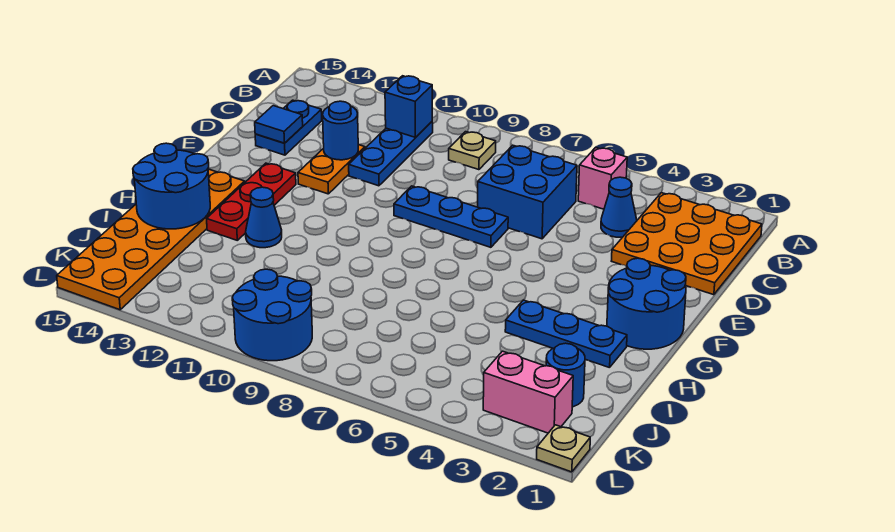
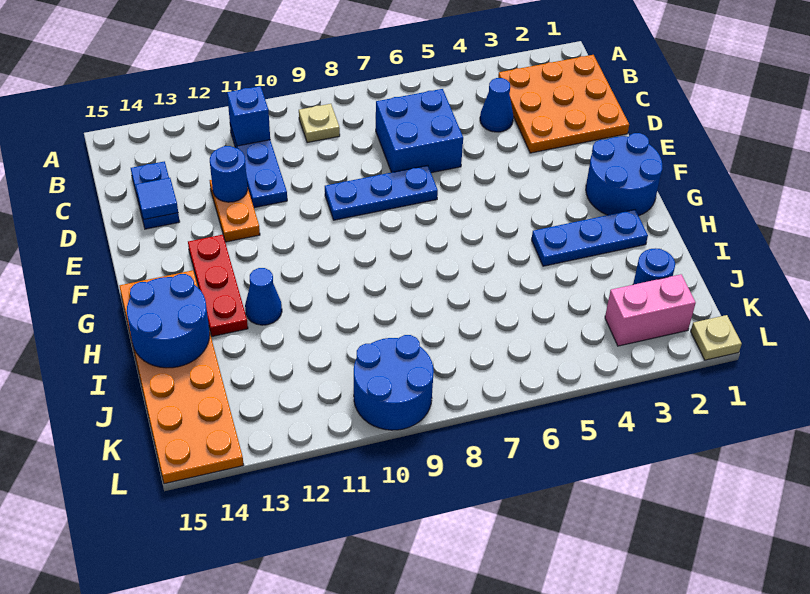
pink brick B5 level 1 -> none

